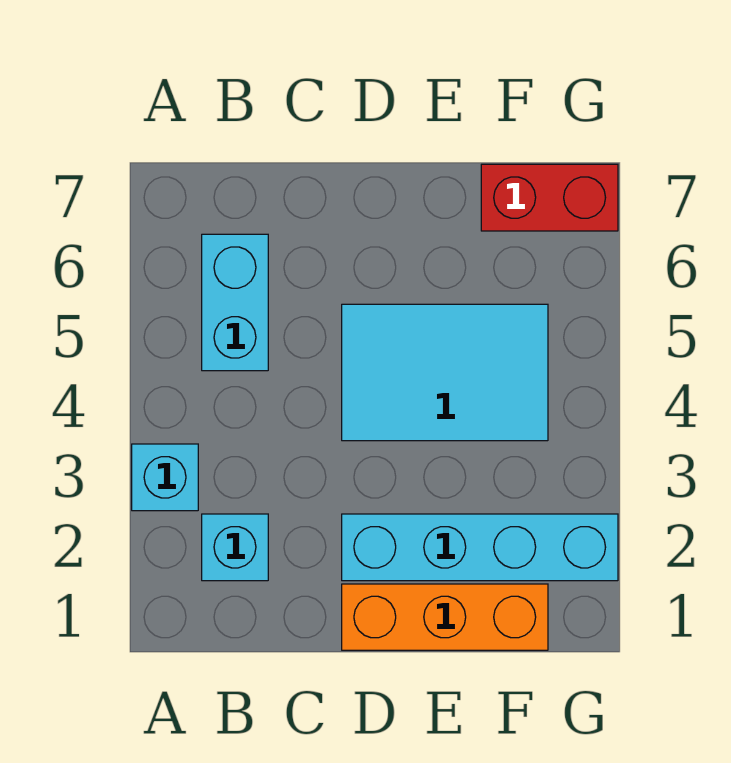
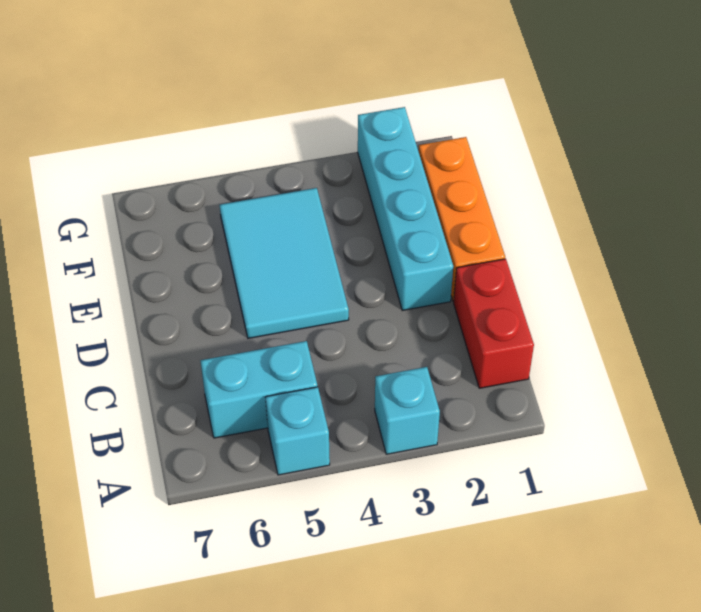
cyan brick B2 level 1 -> cyan brick A5 level 1
red brick F7:G7 level 1 -> red brick B1:C1 level 1

